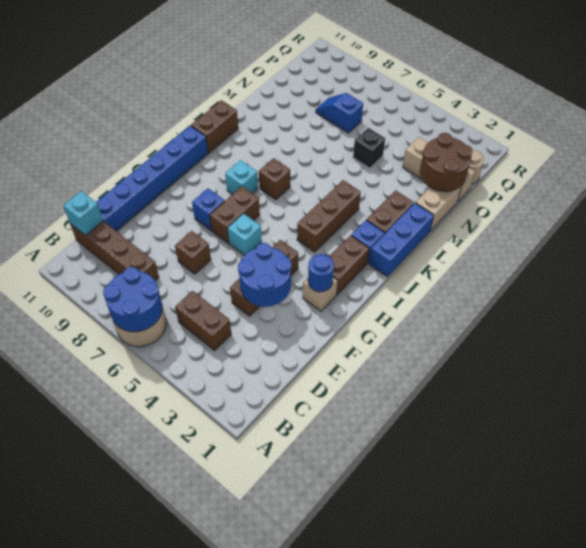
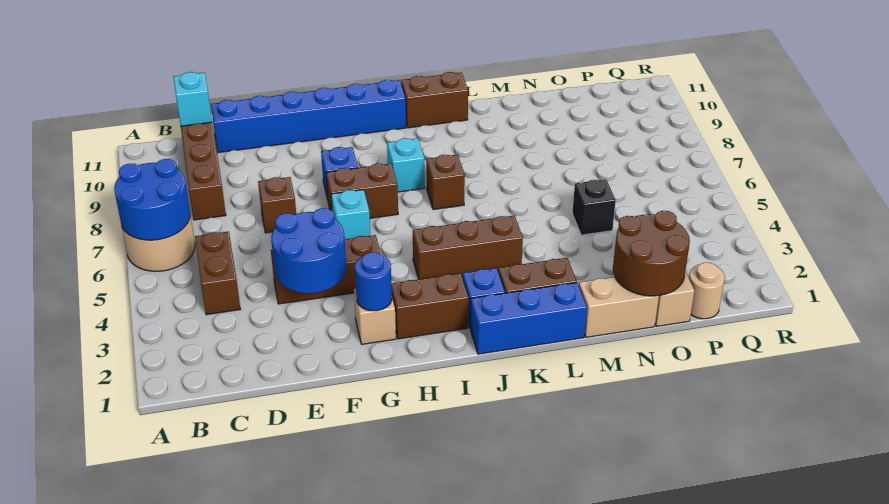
blue slope O7:O8 level 1 top 7 -> none

